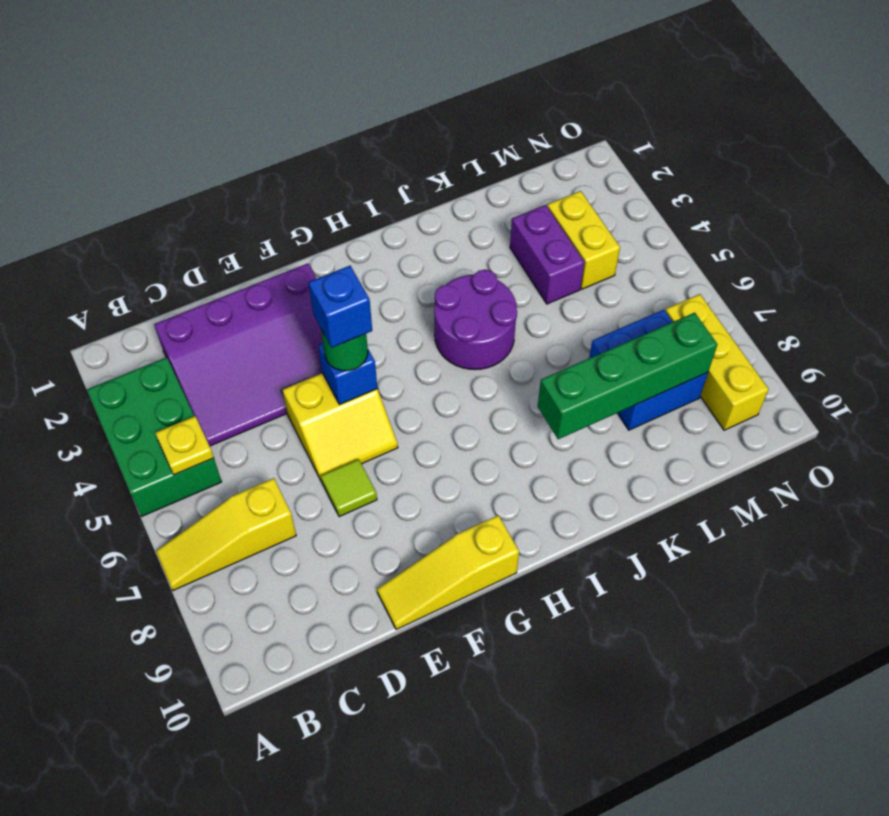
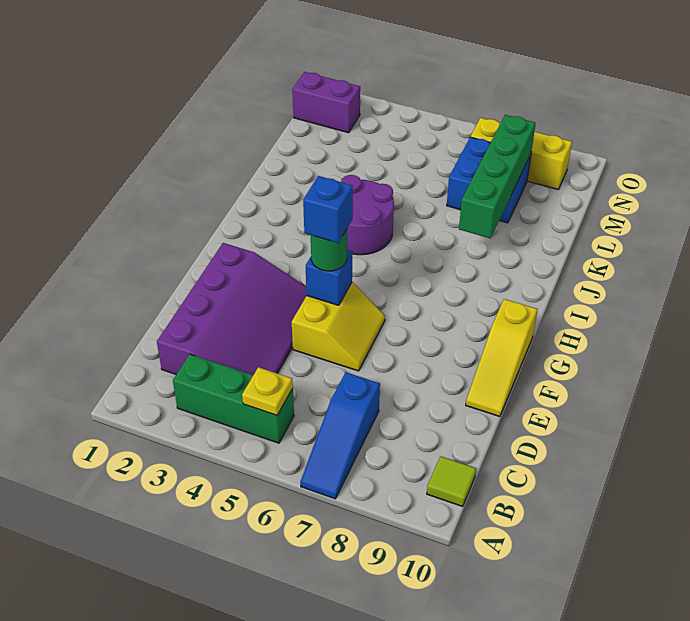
green brick A3:B5 level 1 -> green brick B3:B5 level 1
yellow slope A7:C7 level 1 top C -> blue slope A7:C7 level 1 top C
lime tile E7 level 1 -> lime tile B10 level 1
purple brick L3:L4 level 1 -> purple brick N1:N2 level 1
yellow brick M3:M4 level 1 -> none

